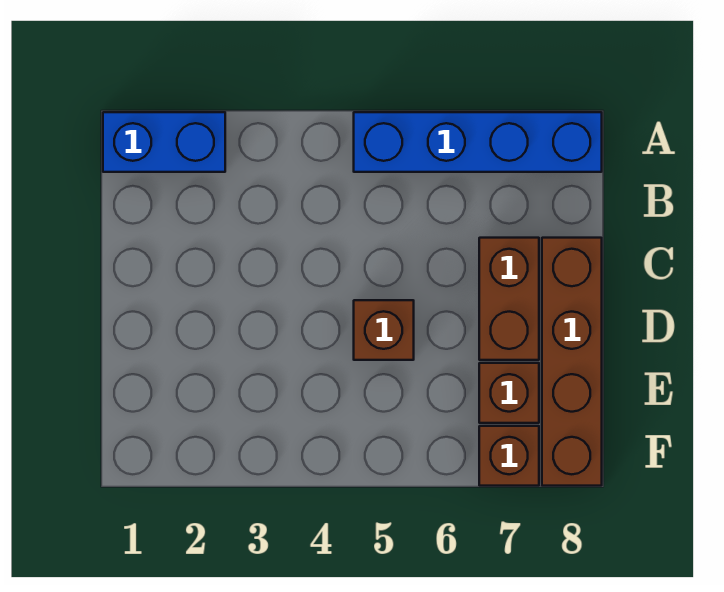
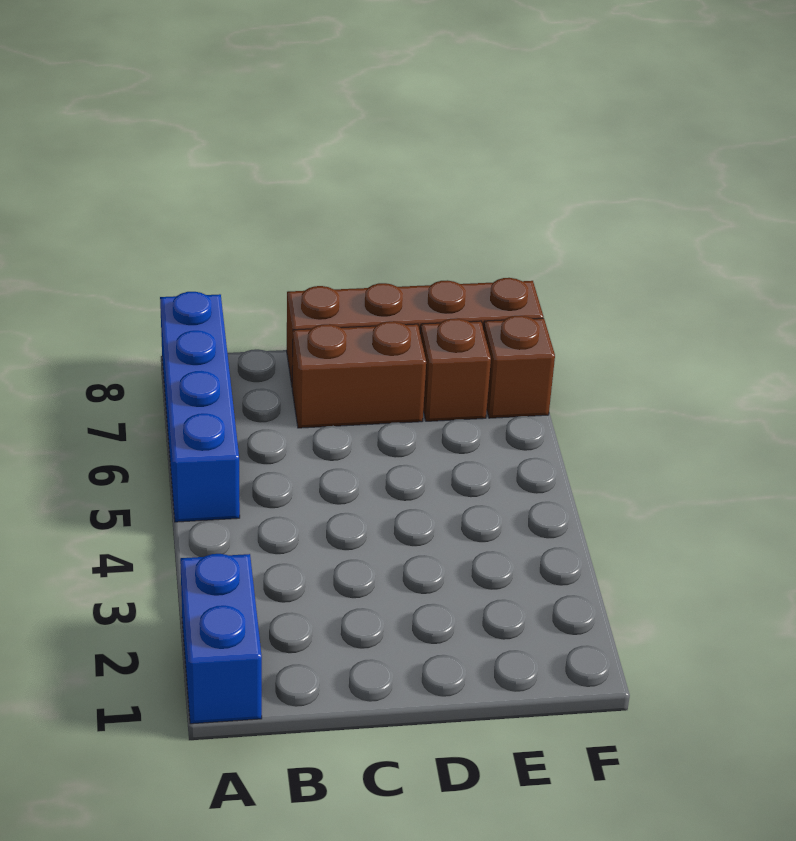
brown brick D5 level 1 -> none

